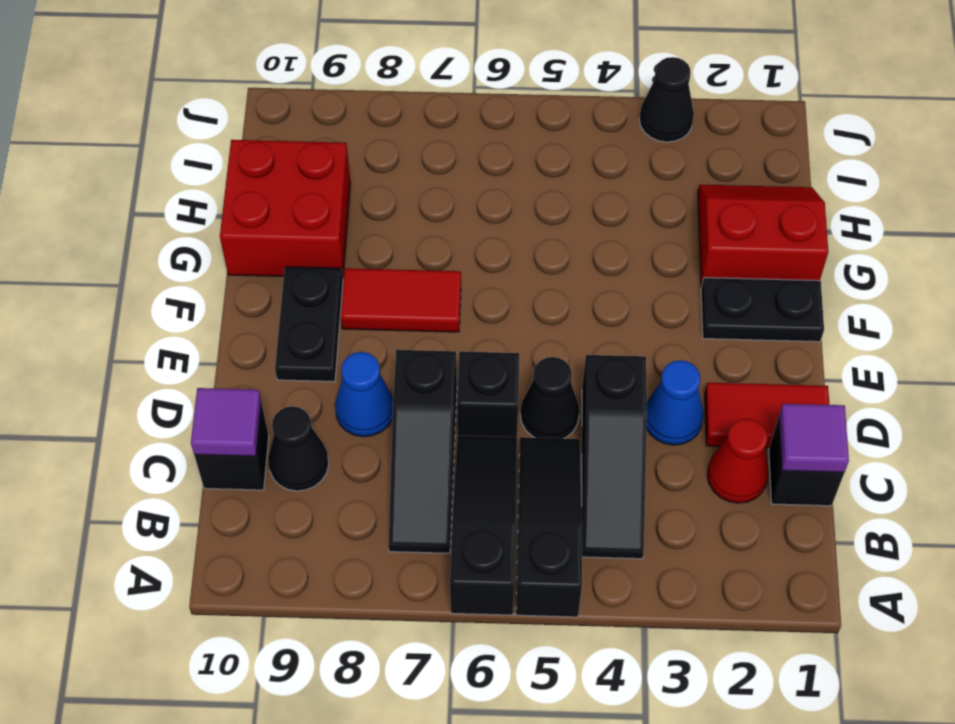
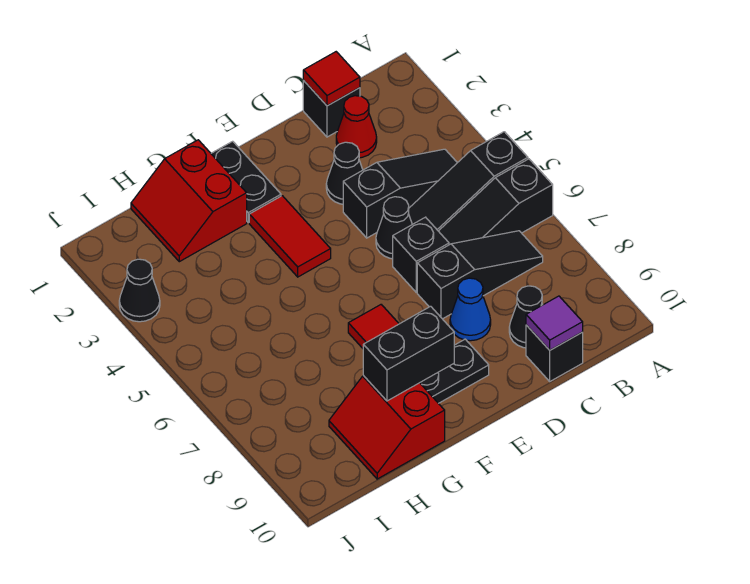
purple tile C1 level 2 -> red tile C1 level 2
red tile D1:D2 level 1 -> red tile F3:F4 level 1
blue cone D3 level 1 -> black cone D3 level 1
none -> black brick F9:G9 level 2
red brick G9:H10 level 1 -> red slope G9:H10 level 1 top G

